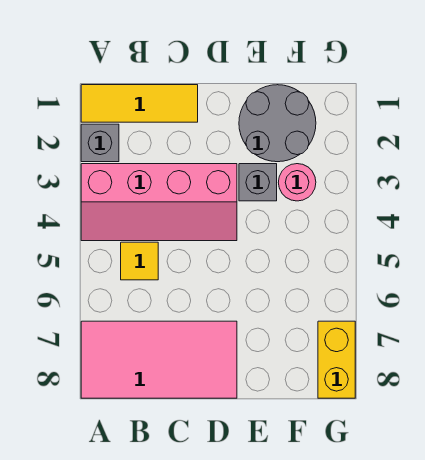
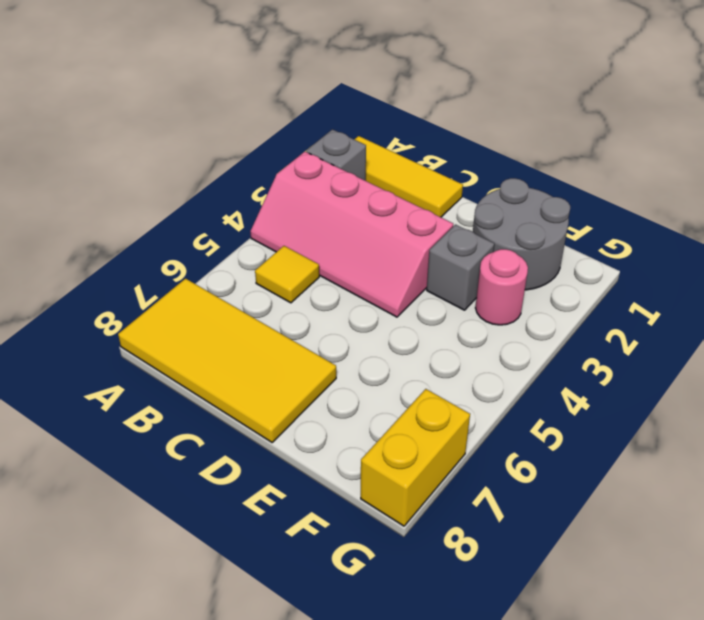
pink tile A7:D8 level 1 -> yellow tile A7:D8 level 1

